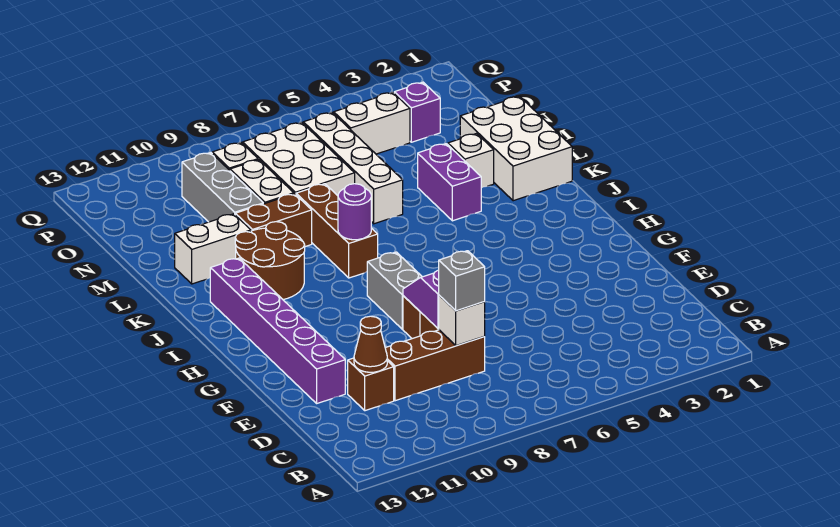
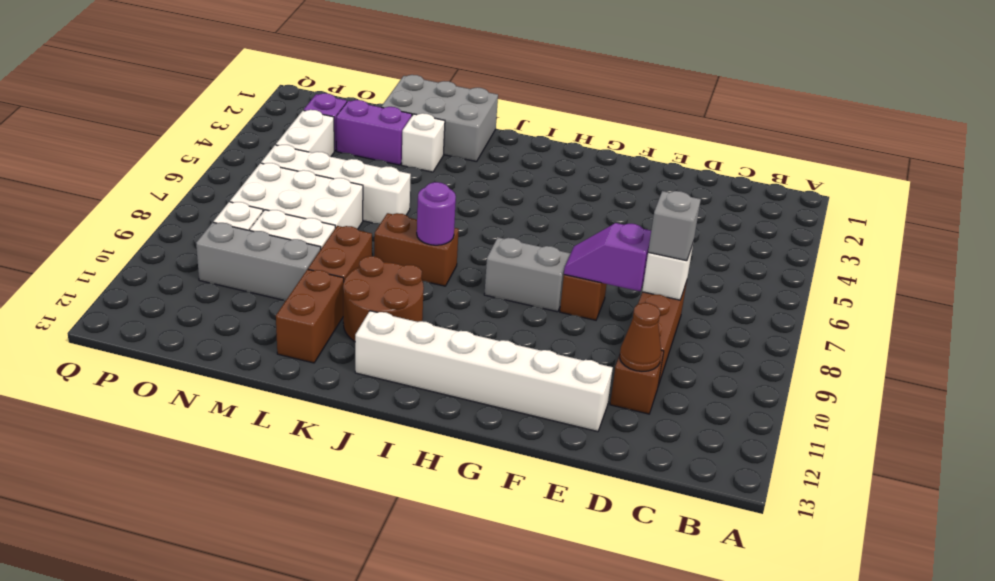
purple brick E12:J12 level 1 -> white brick E12:J12 level 1
brown brick J8:L8 level 1 -> brown brick J8:K8 level 1
white brick K1:M2 level 1 -> grey brick K1:M2 level 1
purple brick K4:L4 level 1 -> purple brick M3:N3 level 1
white brick L11:L12 level 1 -> brown brick L11:L12 level 1

